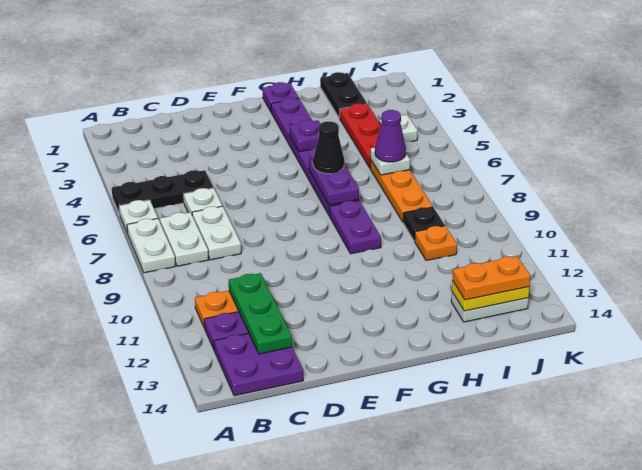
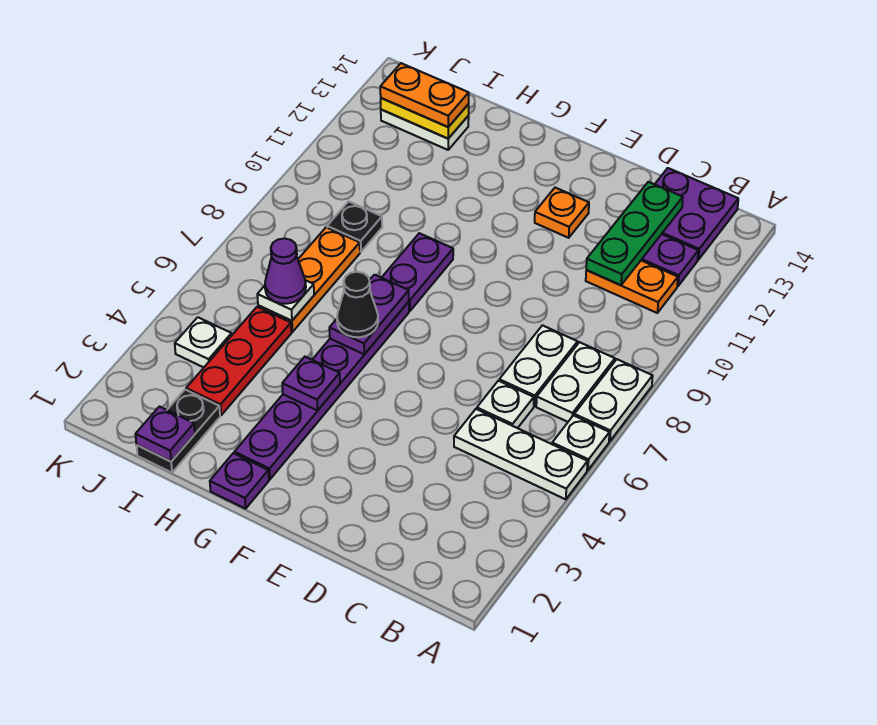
black plate A5:C5 level 1 -> white plate A5:C5 level 1
none -> purple plate I1 level 2
orange plate I10 level 1 -> orange plate E12 level 1

